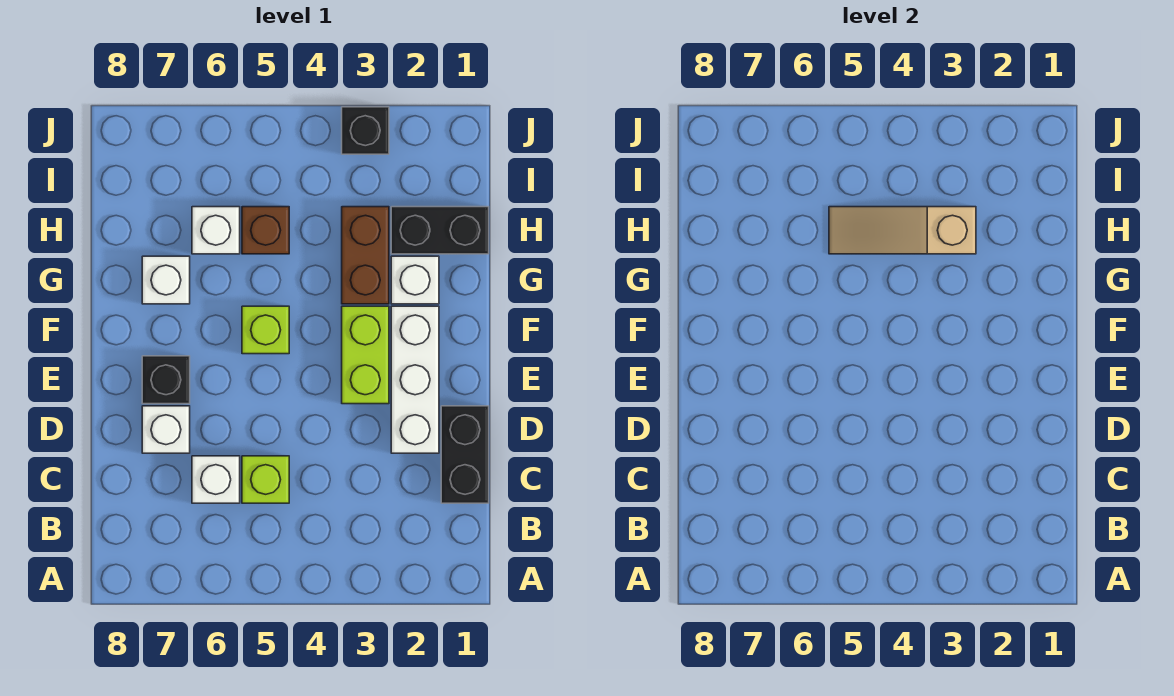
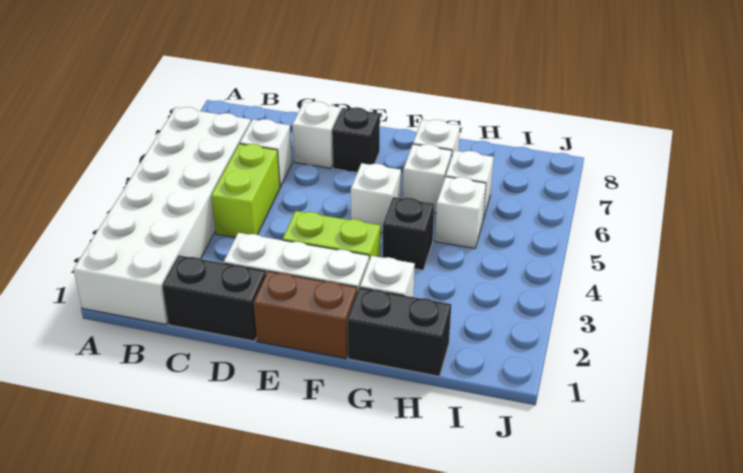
none -> white brick A1:B6 level 1
lime brick C5 level 1 -> lime brick C4:C5 level 1
lime brick F5 level 1 -> white brick F5 level 1
brown brick G3:H3 level 1 -> brown brick E1:F1 level 1
none -> white brick G6 level 1
black brick H1:H2 level 1 -> black brick G1:H1 level 1
tan slope H3:H5 level 2 top 3 -> none
brown brick H5 level 1 -> white brick H5 level 1
black brick J3 level 1 -> black brick G4 level 1

